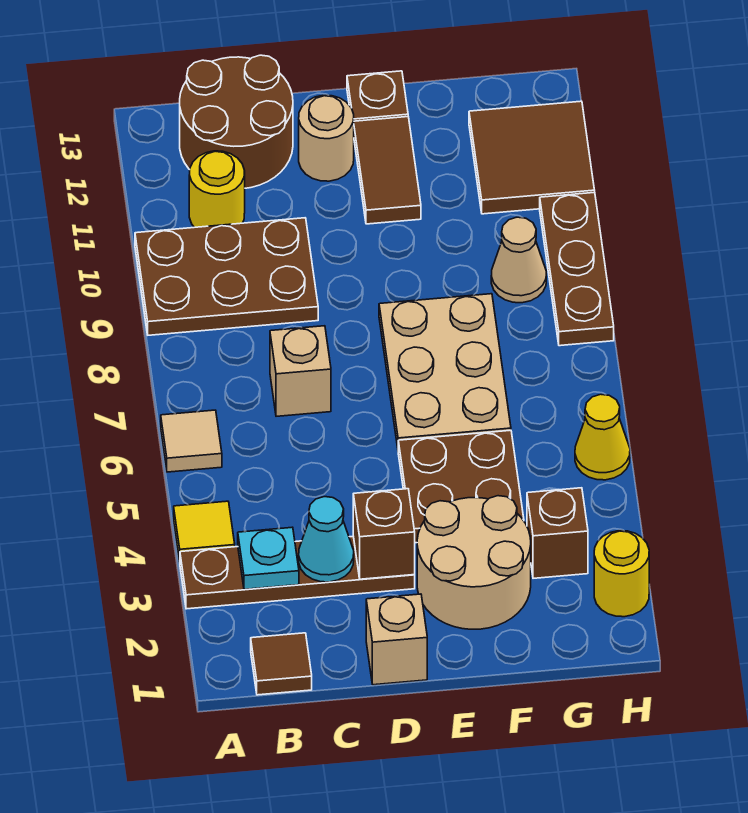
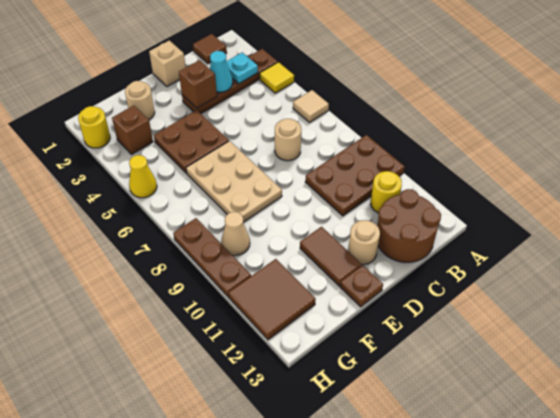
tan brick C7 level 1 -> tan round brick C7 level 1
tan round brick E2:F3 level 1 -> tan round brick F2 level 1

